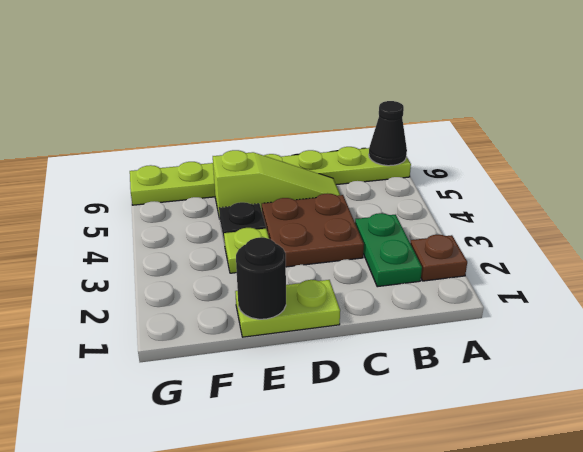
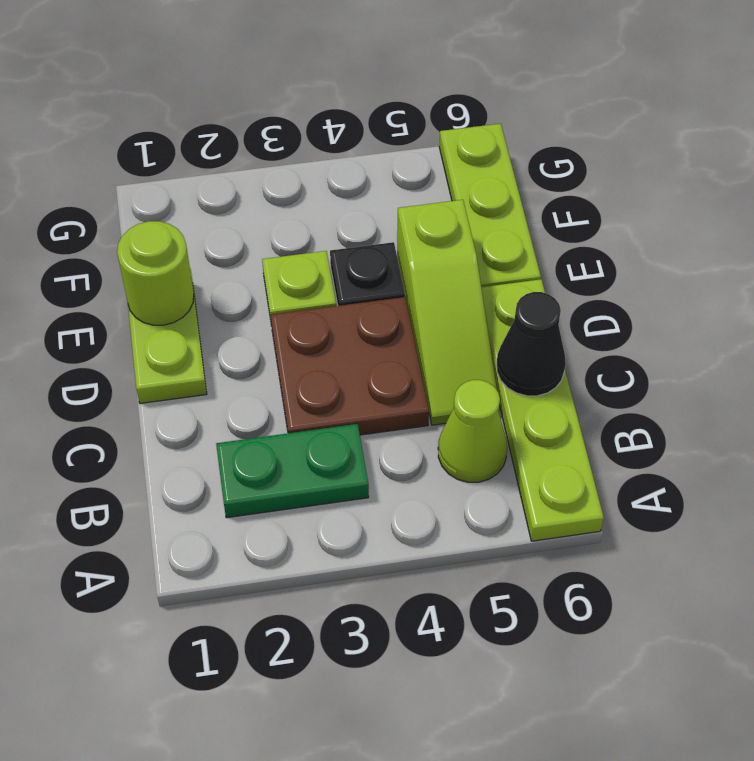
brown plate A2 level 1 -> none
black cone A6 level 2 -> black cone C6 level 2
none -> lime cone B5 level 1
black round brick E1 level 2 -> lime round brick E1 level 2

